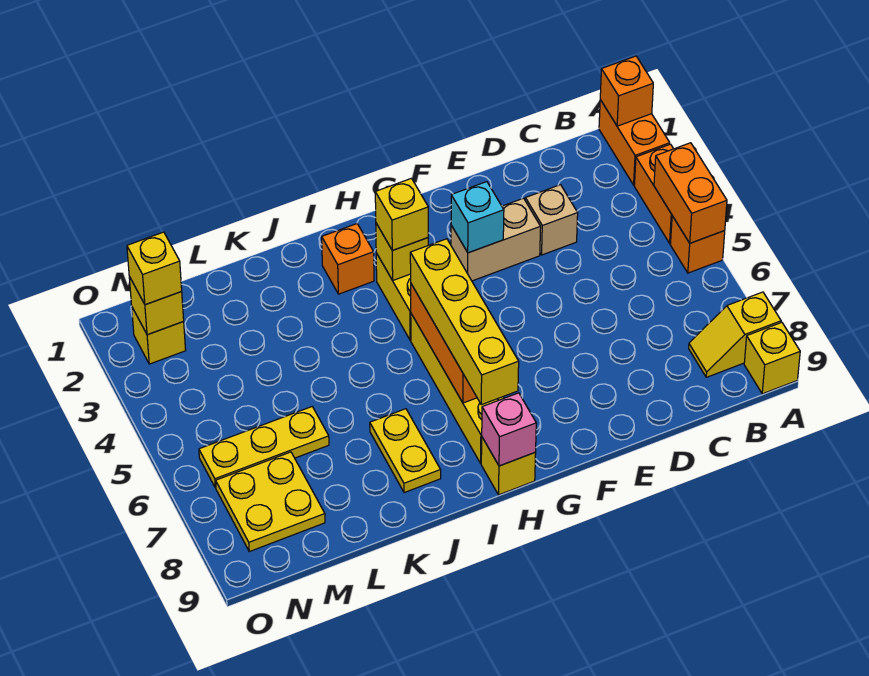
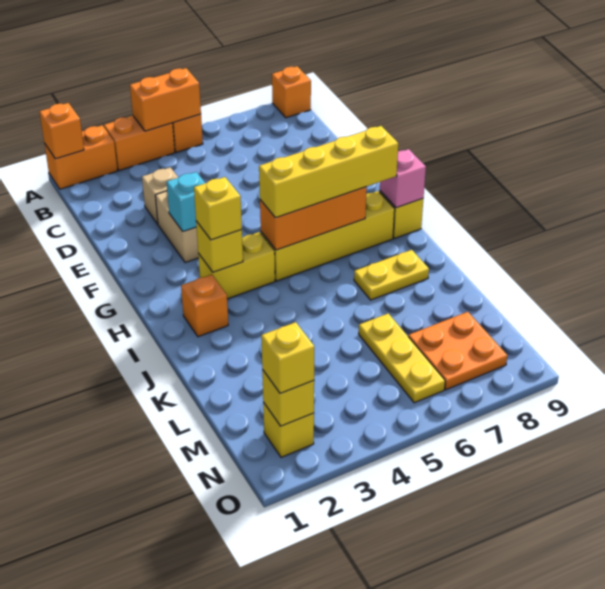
yellow slope A8:B8 level 1 top A -> none
yellow brick A9 level 1 -> orange brick A9 level 1
yellow plate M7:N8 level 1 -> orange plate M7:N8 level 1

